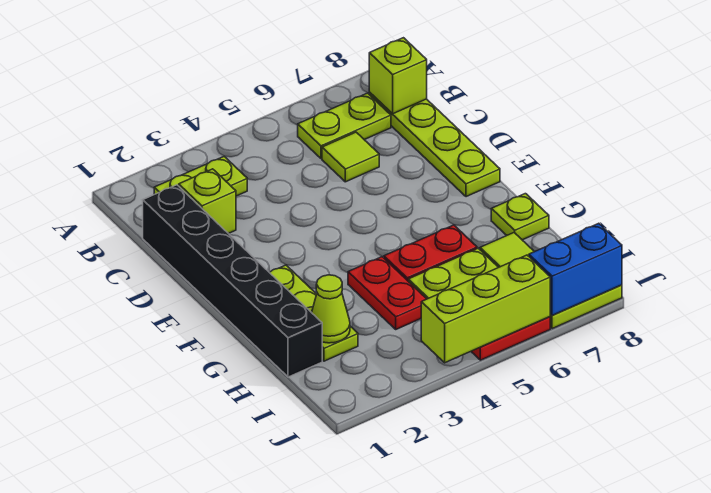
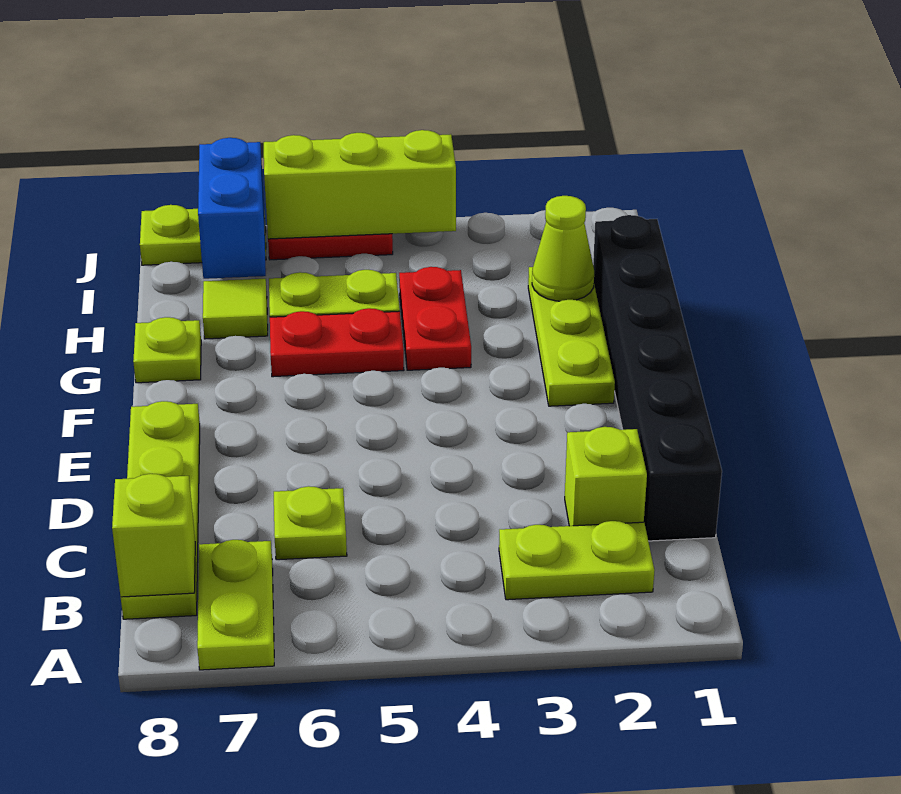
lime plate B6:B7 level 1 -> lime plate A7:B7 level 1
lime tile C6 level 1 -> lime plate C6 level 1
blue brick J7:J8 level 2 -> blue brick I7:J7 level 2

